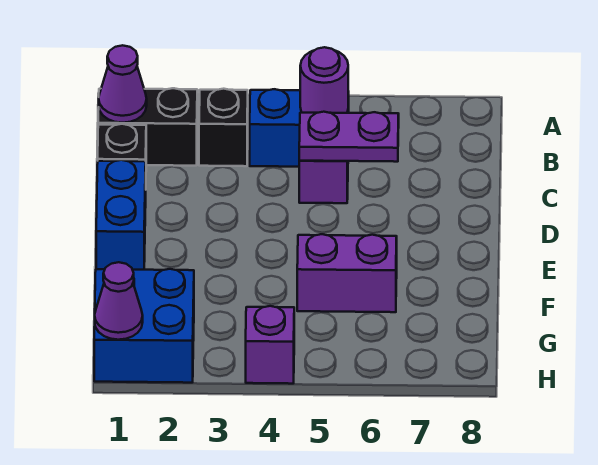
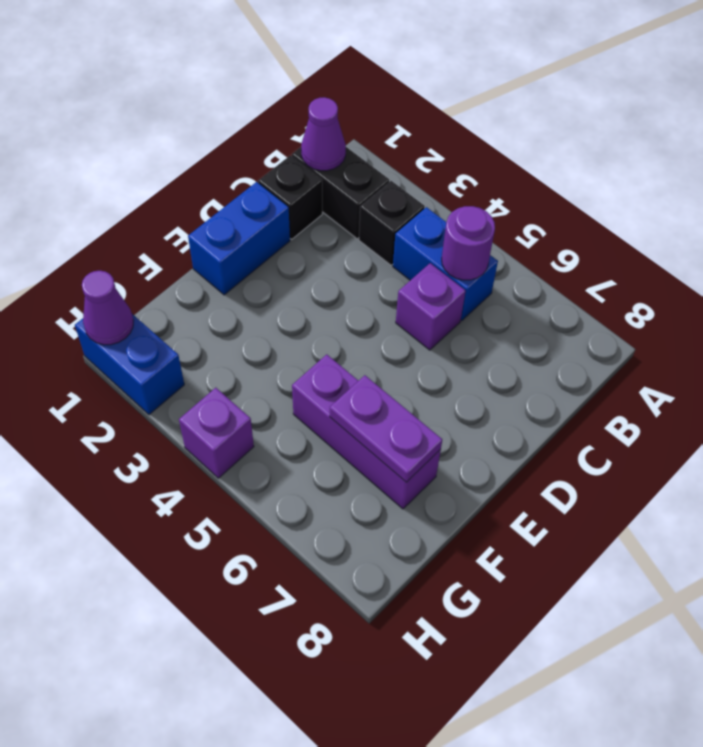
purple plate C5:C6 level 2 -> purple plate F6:F7 level 2
purple brick F5:F6 level 1 -> purple brick F5:F7 level 1
blue brick G1:H2 level 1 -> blue brick H1:H2 level 1

